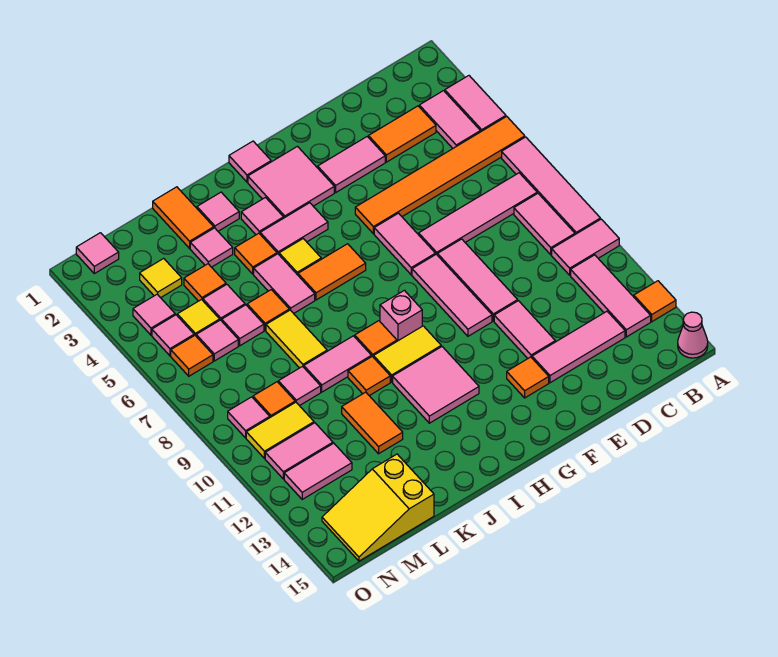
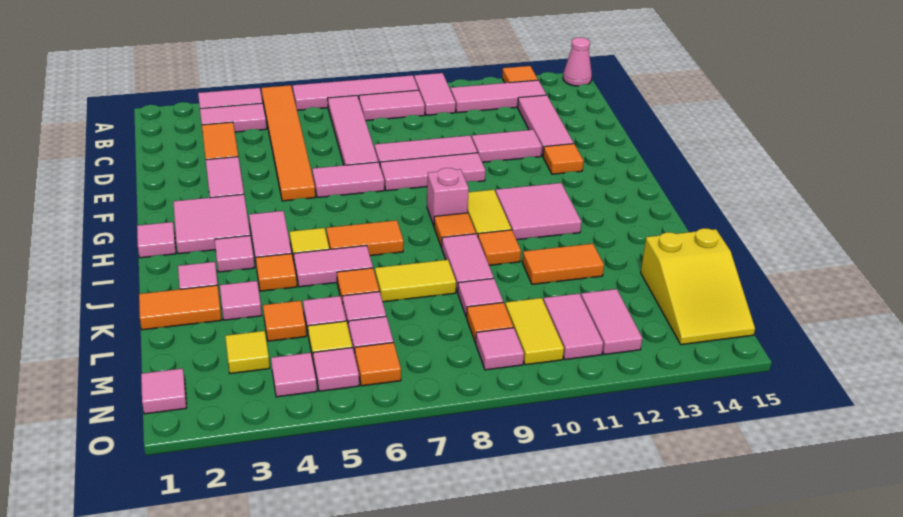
orange tile H6:I6 level 1 -> orange tile I6:I7 level 1

